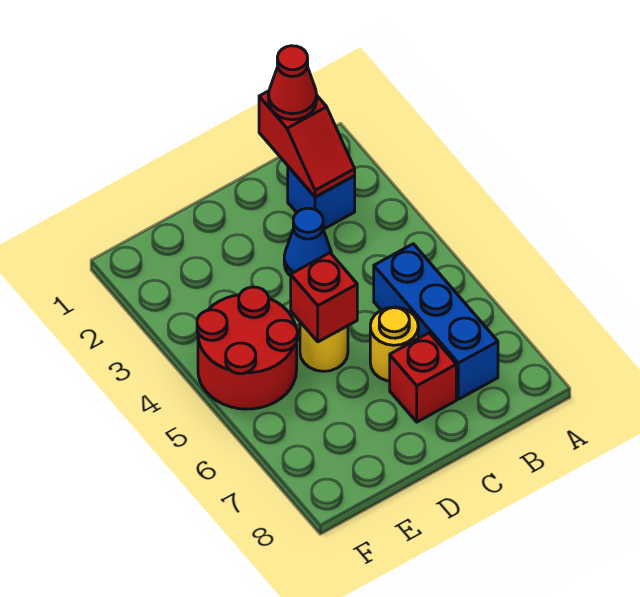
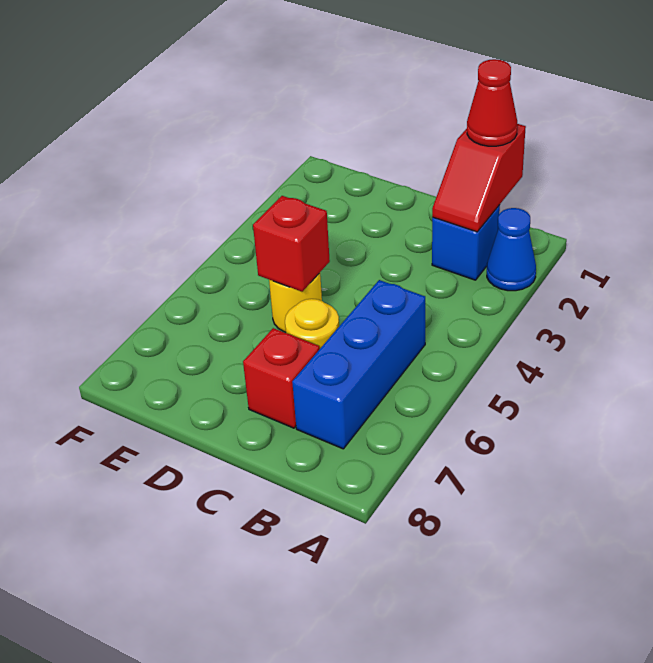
blue cone C3 level 1 -> blue cone A2 level 1
red round brick E4:F5 level 1 -> none

